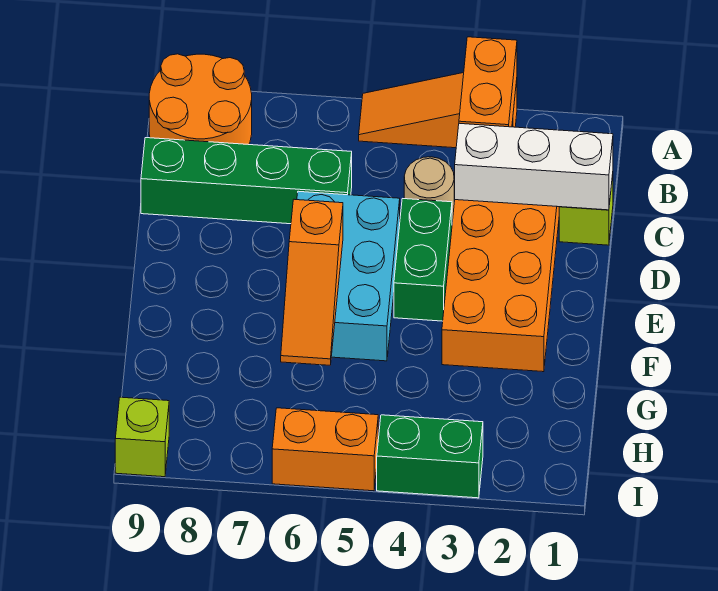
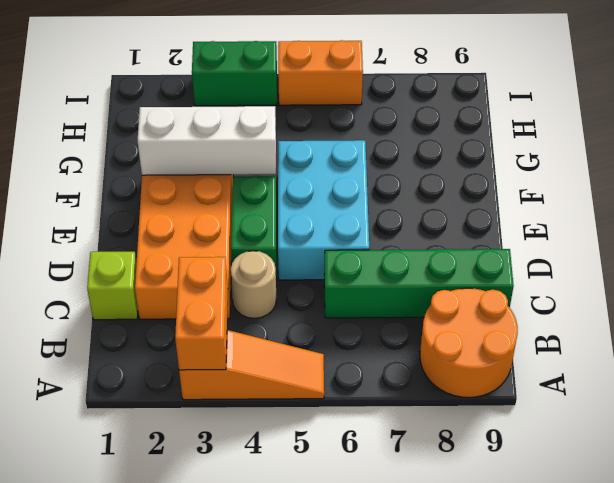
white brick C1:C3 level 2 -> white brick F2:F4 level 2
orange slope E6:G6 level 2 top E -> none
lime brick I9 level 1 -> none

